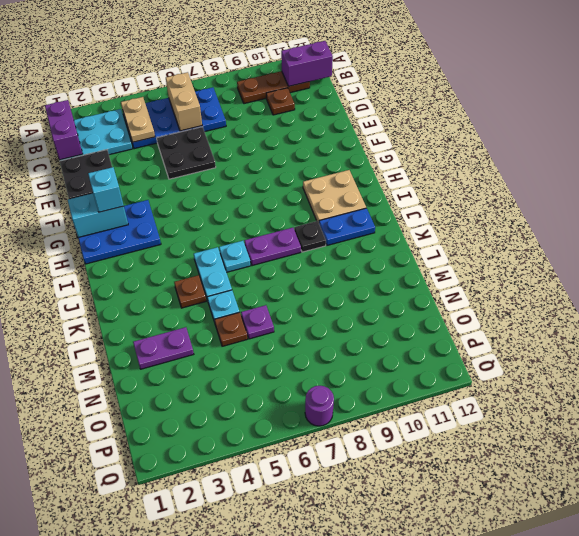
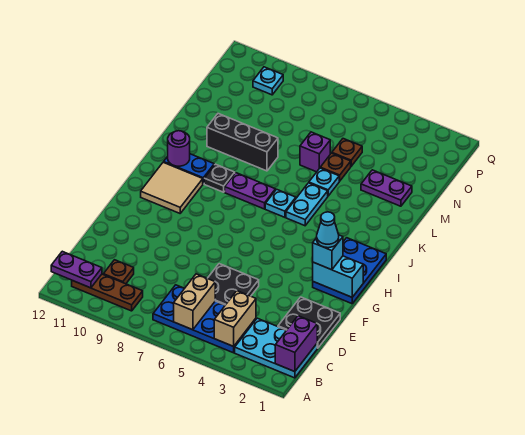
tan plate B4:C4 level 2 -> tan brick B4:C4 level 2
purple brick B11:B12 level 2 -> purple plate B11:B12 level 2
blue plate G1:H3 level 1 -> blue plate G1:I2 level 1
none -> cyan cone G2 level 4
tan plate H10:I11 level 1 -> tan tile H10:I11 level 1
brown plate K4 level 1 -> brown plate N5 level 1
none -> black brick L8:L10 level 1
purple plate M6 level 1 -> purple brick M6 level 1
none -> cyan plate P10 level 1
purple round brick Q7 level 1 -> purple round brick J11 level 2

